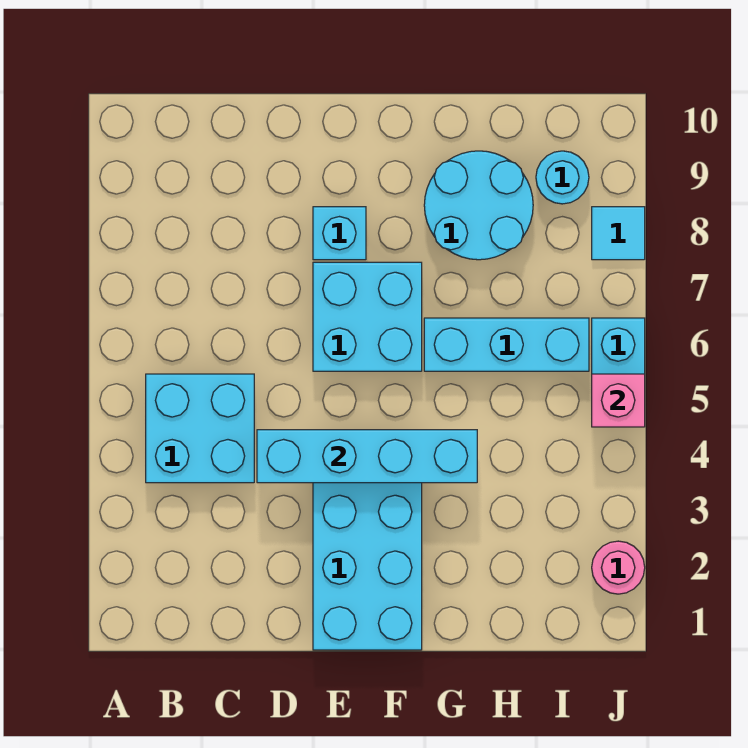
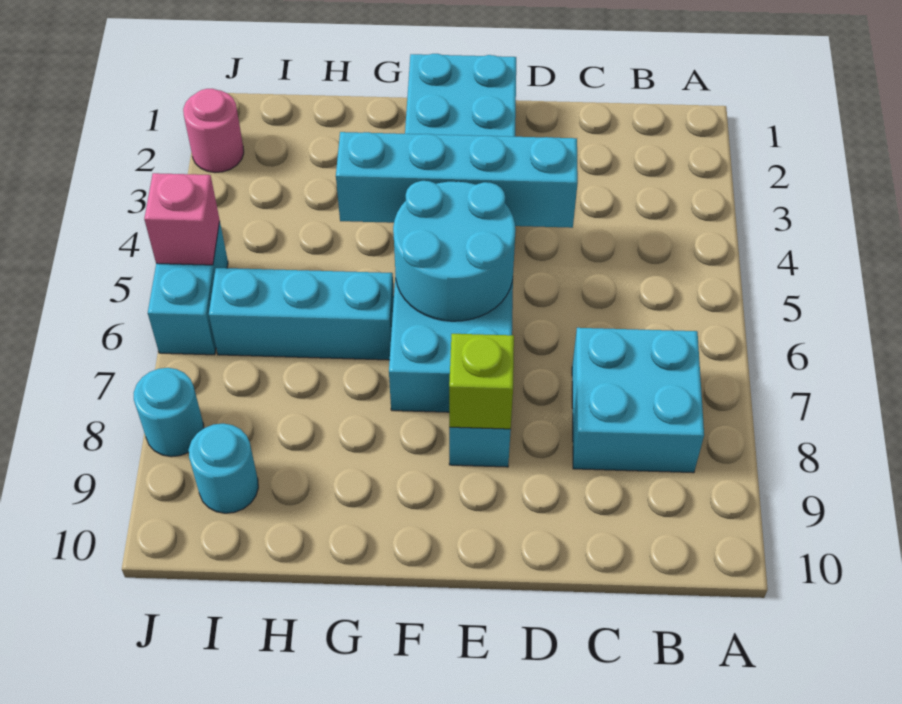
cyan brick B4:C5 level 1 -> cyan brick B7:C8 level 1
none -> lime brick E8 level 2
cyan round brick G8:H9 level 1 -> cyan round brick E5:F6 level 2
cyan tile J8 level 1 -> cyan round brick J8 level 1

